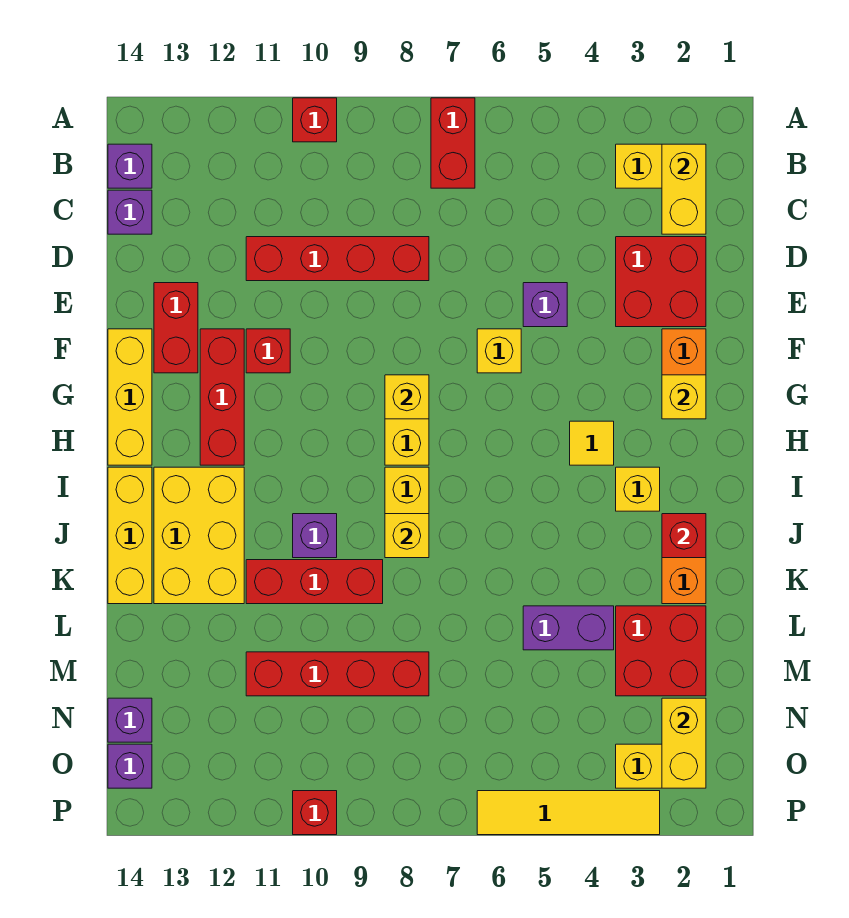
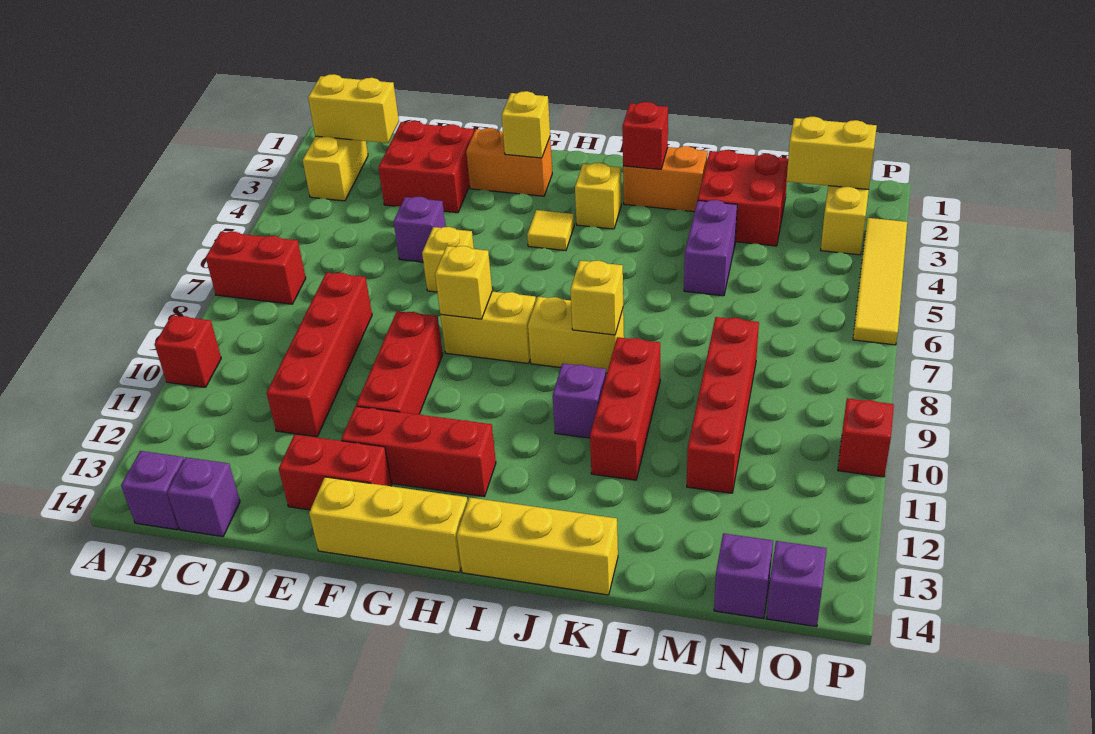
red brick F11 level 1 -> red brick F9:F11 level 1
yellow brick I12:K13 level 1 -> none

